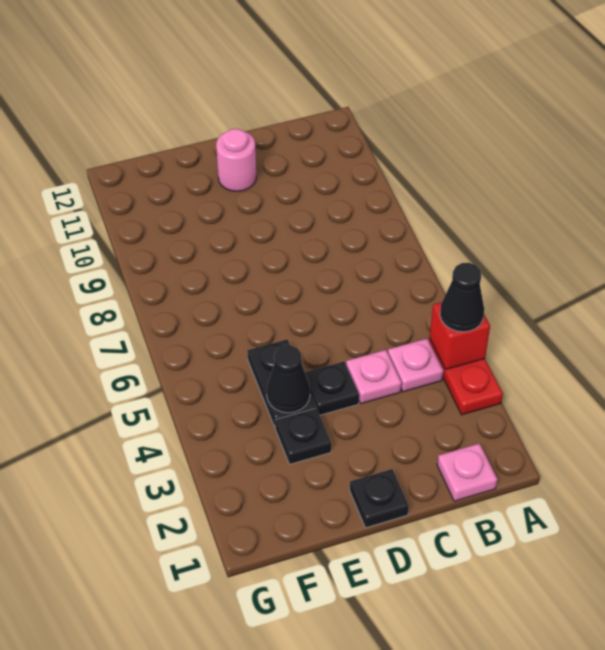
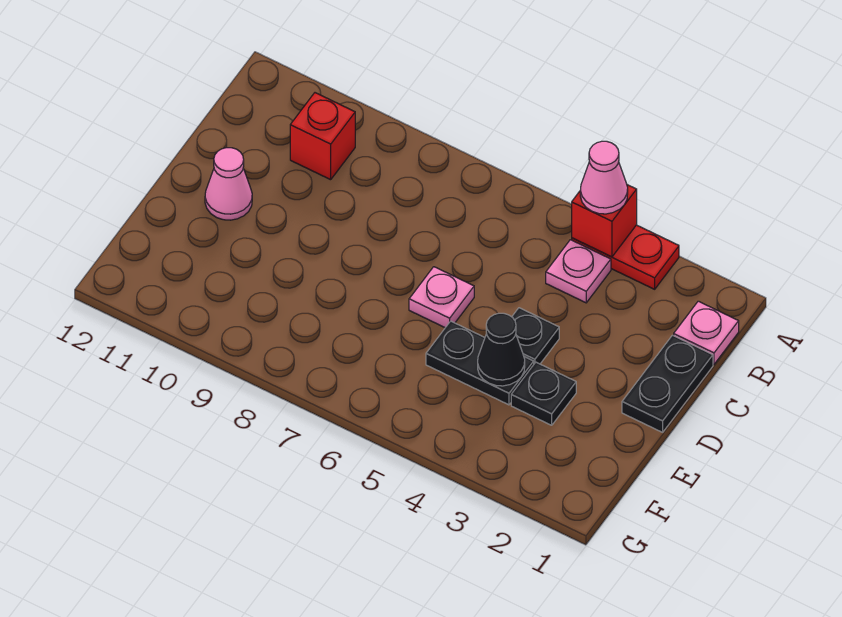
black cone A4 level 3 -> pink cone A4 level 3
none -> red brick B10 level 1
pink plate C4 level 1 -> pink plate D6 level 1
black plate D1 level 1 -> black plate C1:D1 level 1
pink round brick D11 level 1 -> pink cone D11 level 1

